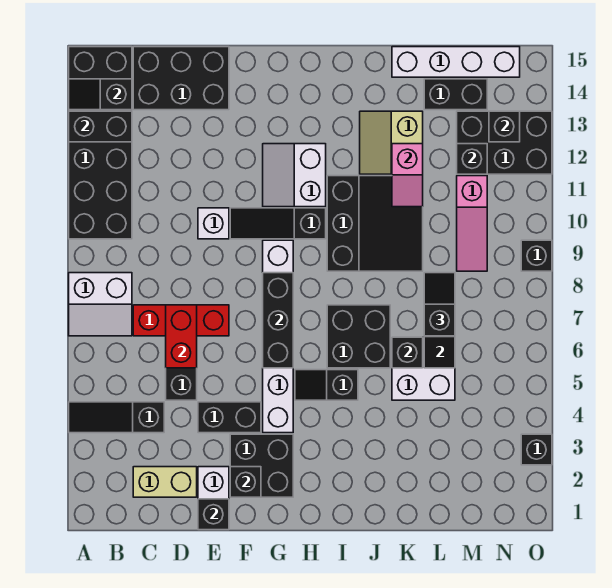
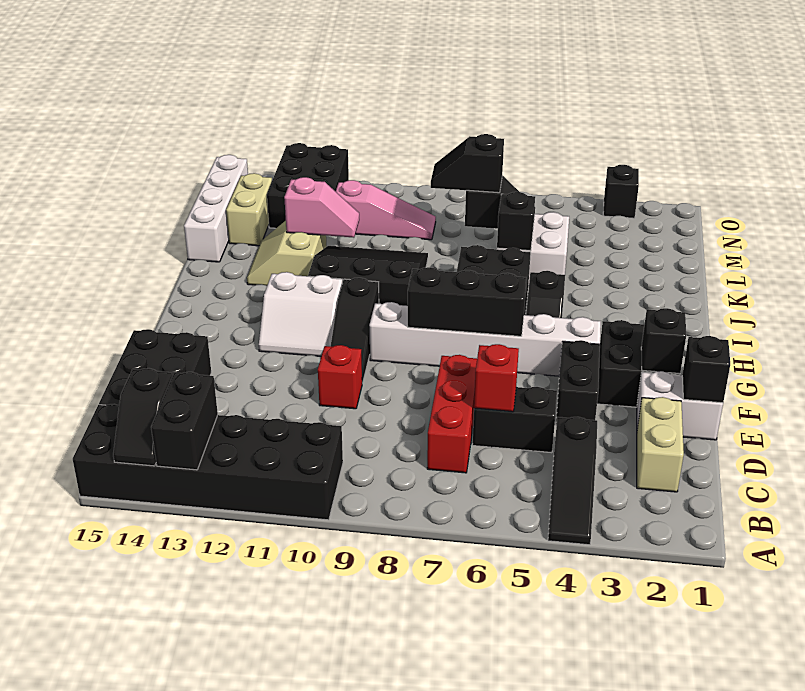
white slope A7:B8 level 1 top 8 -> none
red brick D6:D7 level 2 -> red brick D6 level 2
white brick E10 level 1 -> red brick E10 level 1
tan slope J12:K13 level 1 top K -> tan slope J12:K13 level 1 top 12
black brick L14:M14 level 1 -> tan brick L14:M14 level 1
black brick M12 level 2 -> none
black brick N13 level 2 -> none
black brick O9 level 1 -> none

